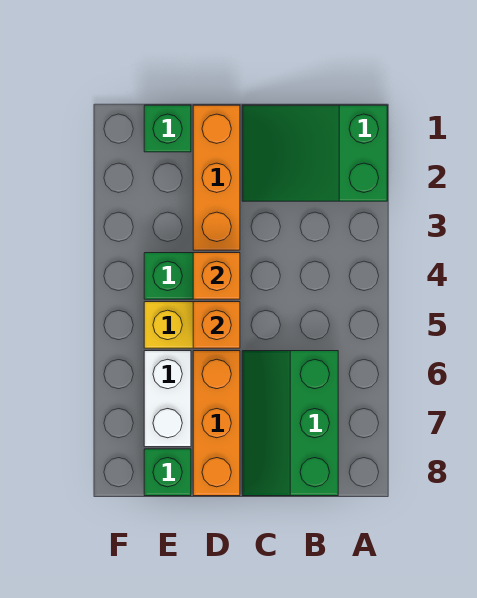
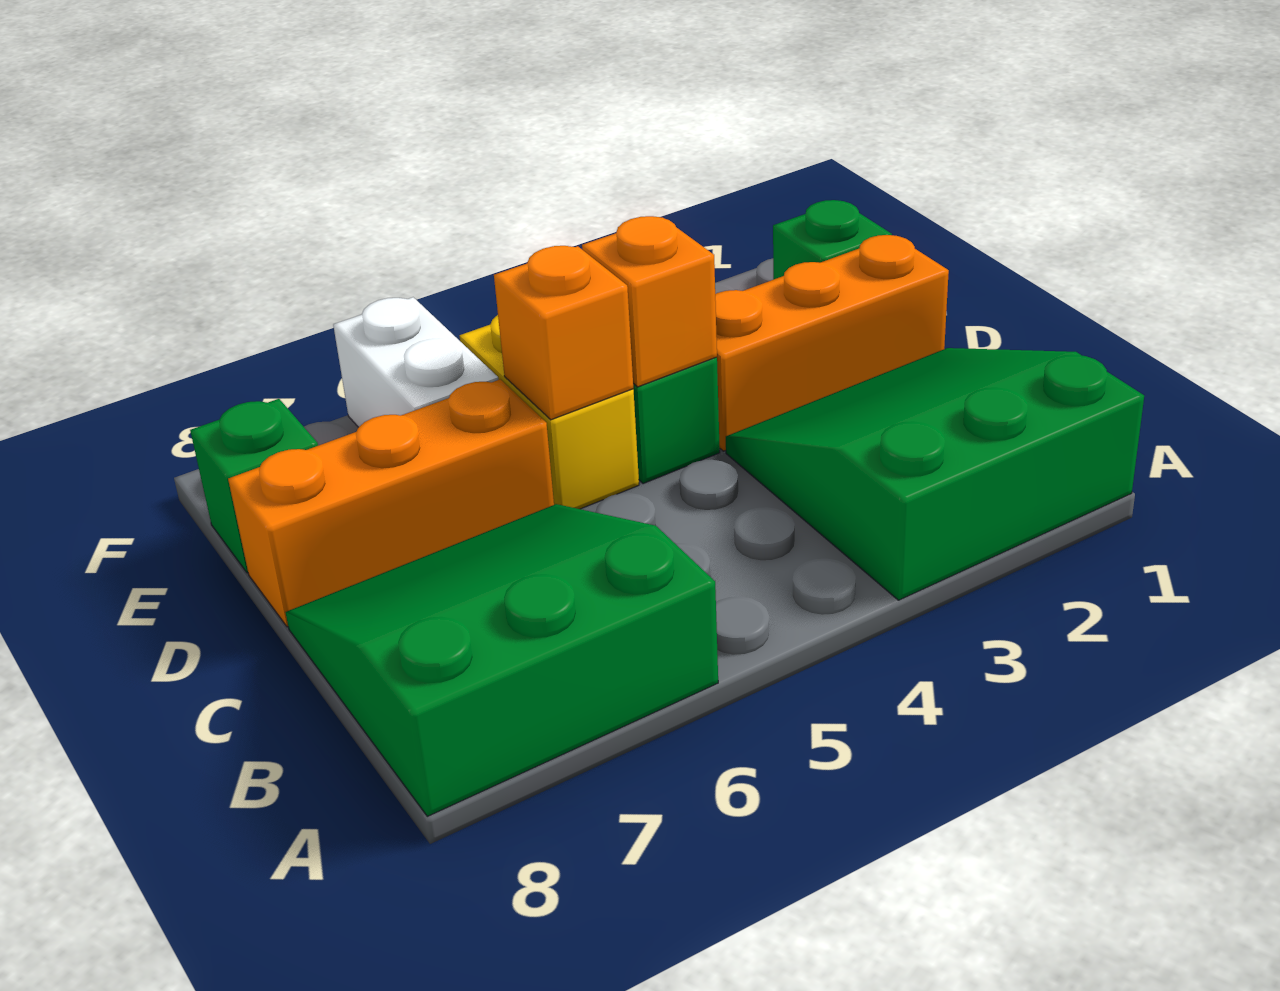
green slope A1:C2 level 1 top A -> green slope A1:C3 level 1 top A
green slope B6:C8 level 1 top B -> green slope A6:C8 level 1 top A
white brick E6:E7 level 1 -> white brick E6:F6 level 1

